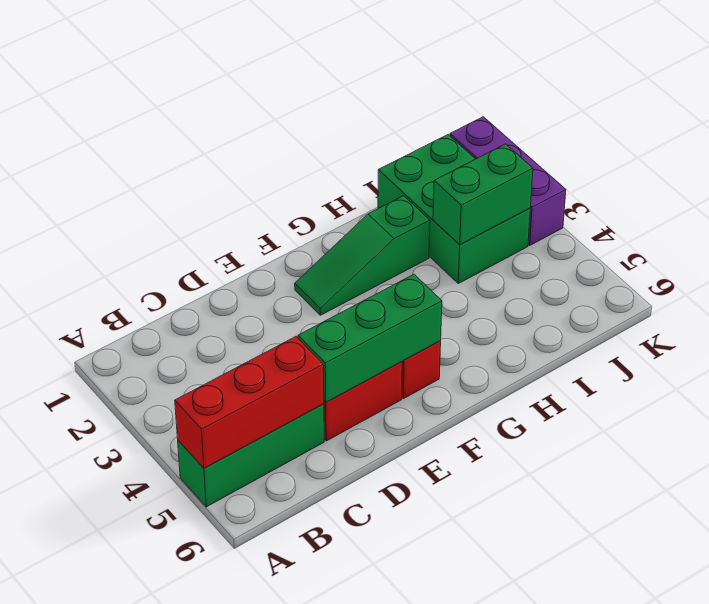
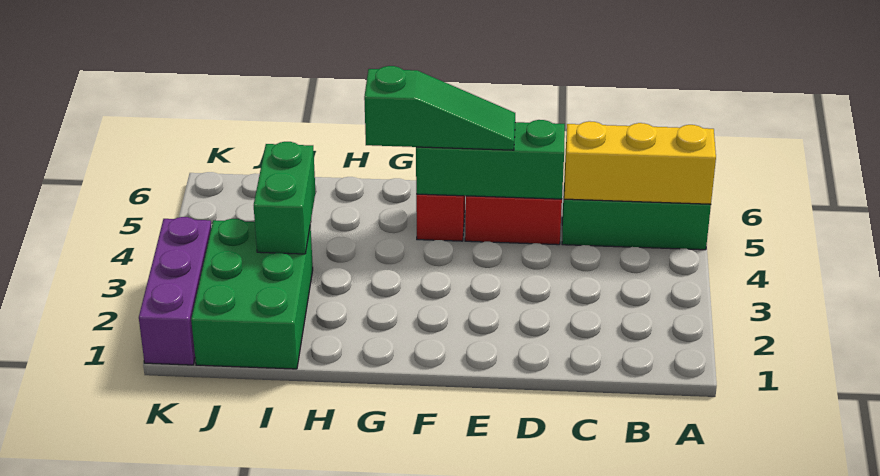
red brick A5:C5 level 2 -> yellow brick A5:C5 level 2
green slope F2:H2 level 1 top H -> green slope E5:G5 level 3 top G
green brick I3:J3 level 2 -> green brick I3:I4 level 2

